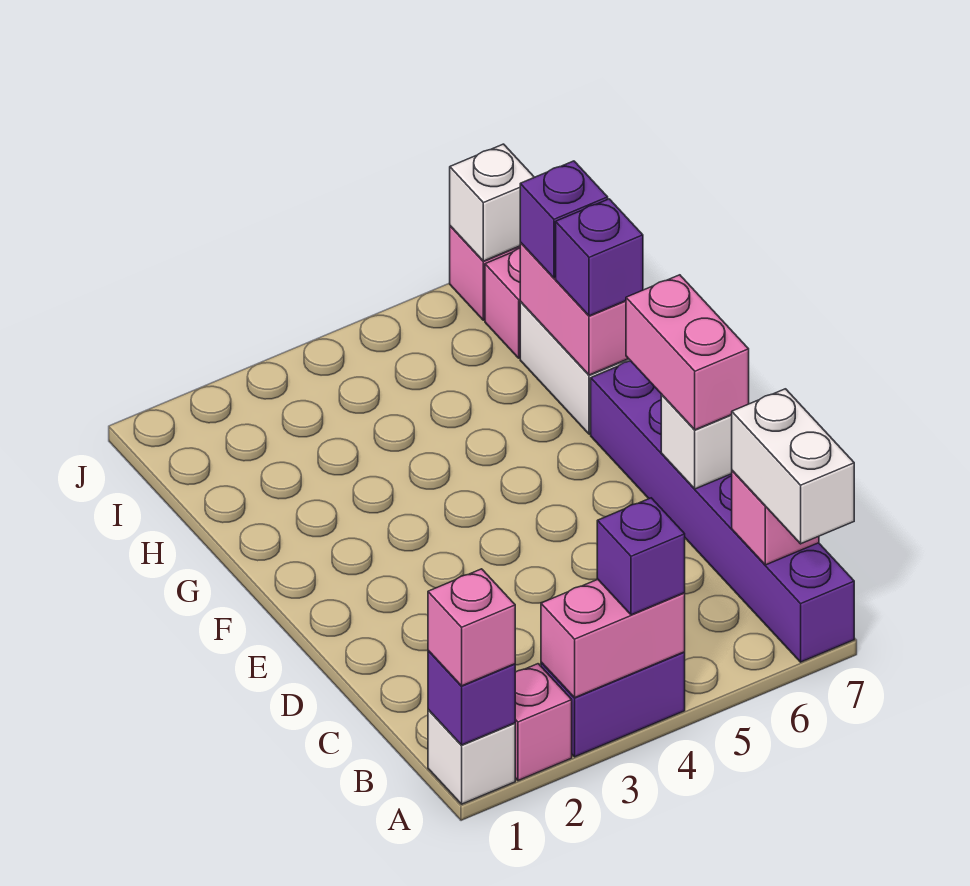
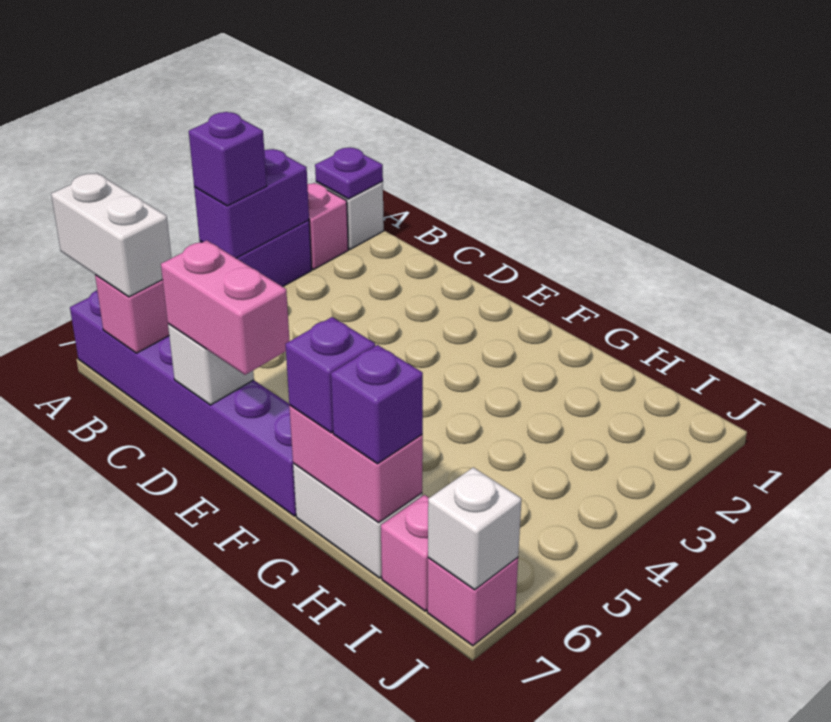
purple brick A1 level 2 -> purple plate A1 level 2
pink brick A1 level 3 -> none
pink brick A3:A4 level 2 -> purple brick A3:A4 level 2

